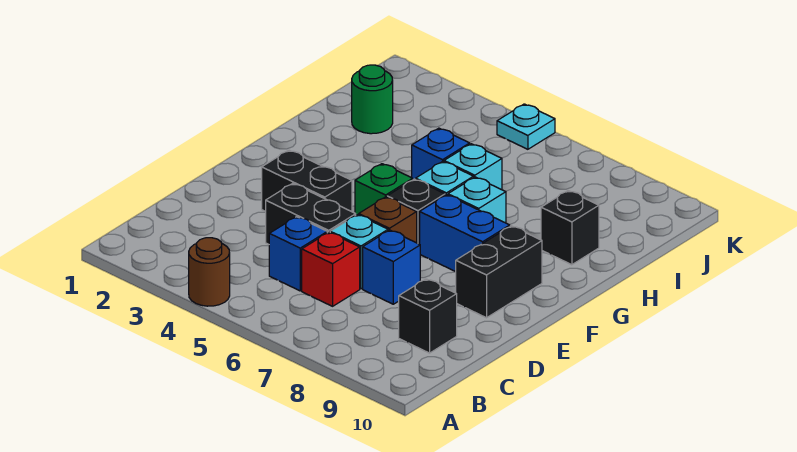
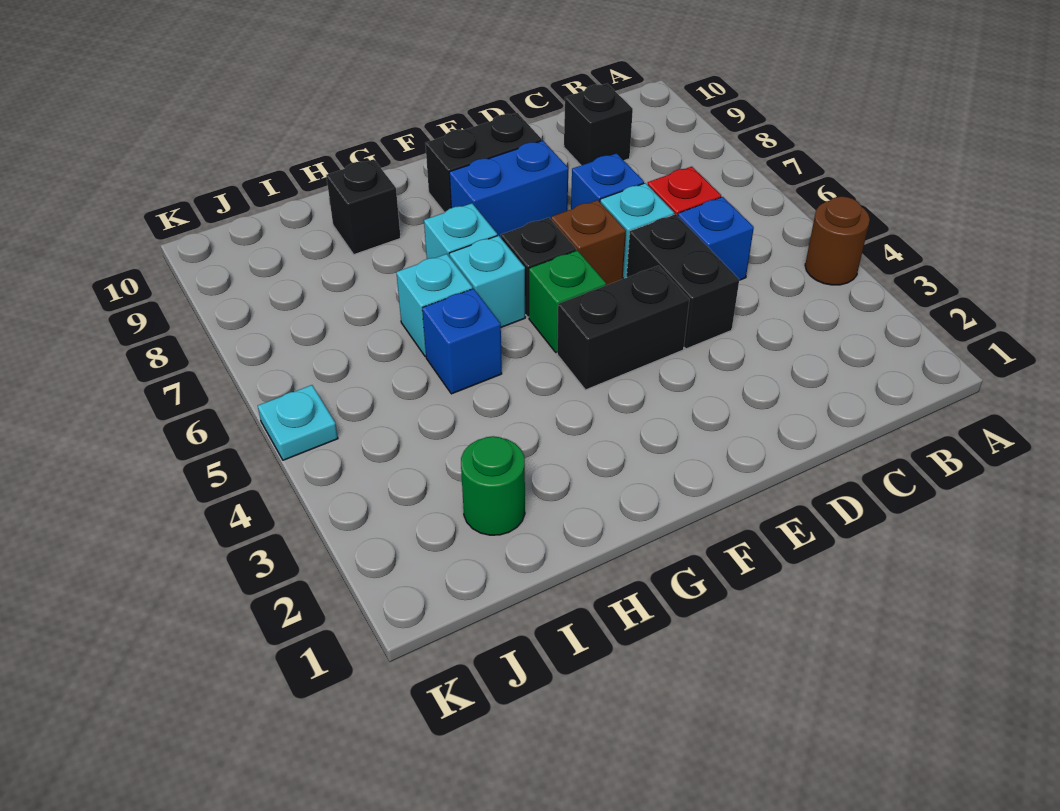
black brick E3:E4 level 1 -> black brick E4:F4 level 1
blue brick F7:F8 level 1 -> blue brick E8:F8 level 1

